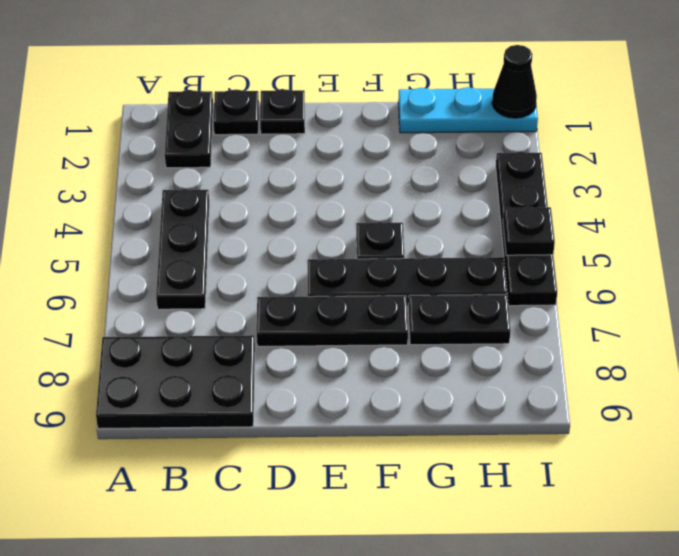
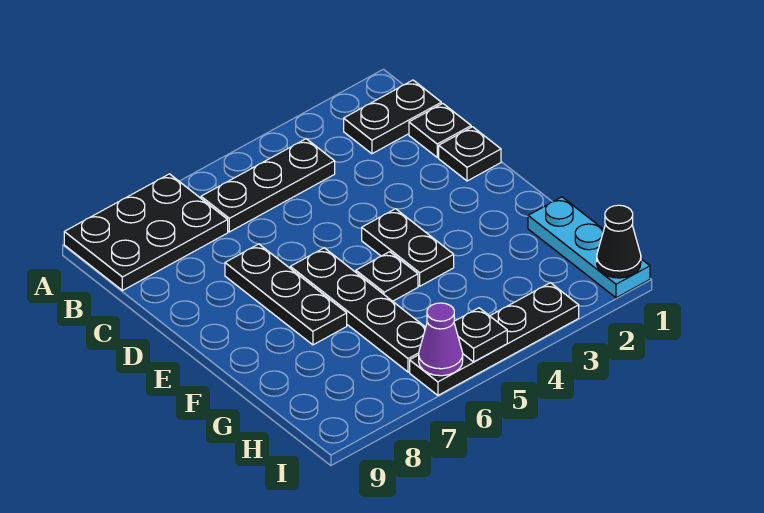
black plate A8:C9 level 1 -> black plate A7:B9 level 1
black plate G7:H7 level 1 -> black plate E4:F4 level 1
none -> purple cone I6 level 2

